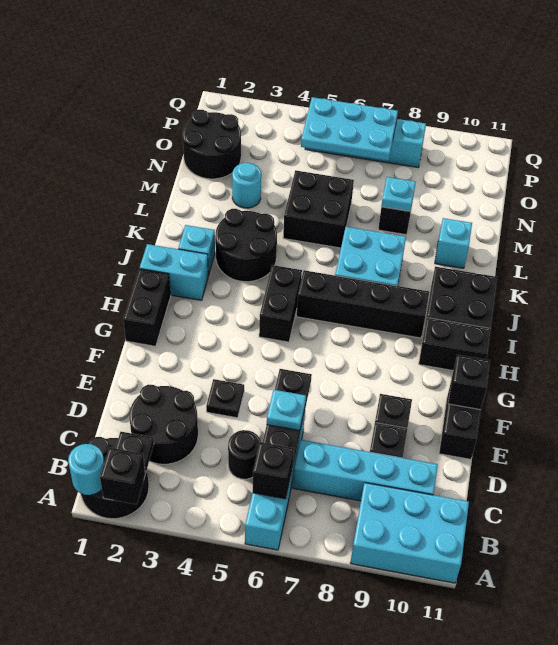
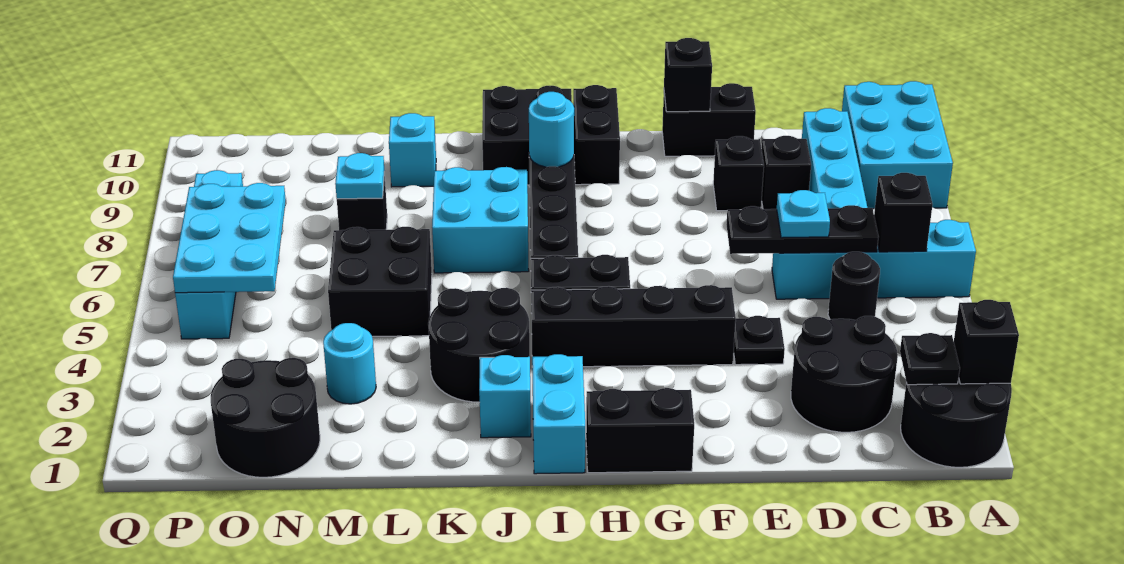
cyan round brick A1 level 2 -> cyan round brick I9 level 2
none -> black brick F4:I4 level 1

